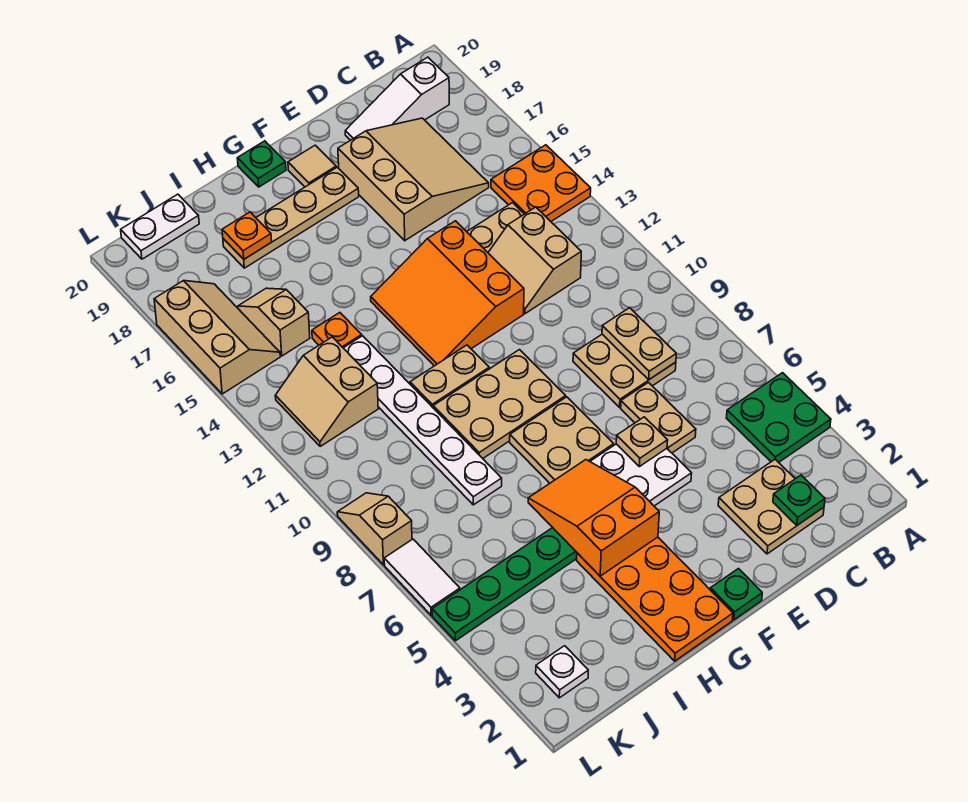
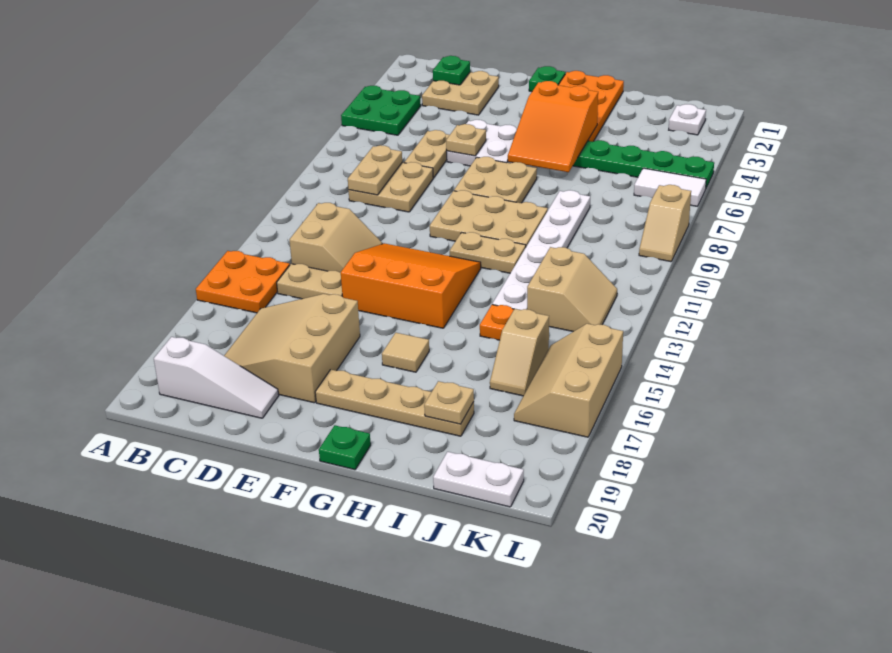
orange slope E12:G14 level 1 top E -> orange slope E12:G14 level 1 top 14
tan tile F19 level 1 -> tan tile G16 level 1
orange plate I18 level 2 -> tan plate I18 level 2
white tile L6:L7 level 1 -> white tile K6:L6 level 1

